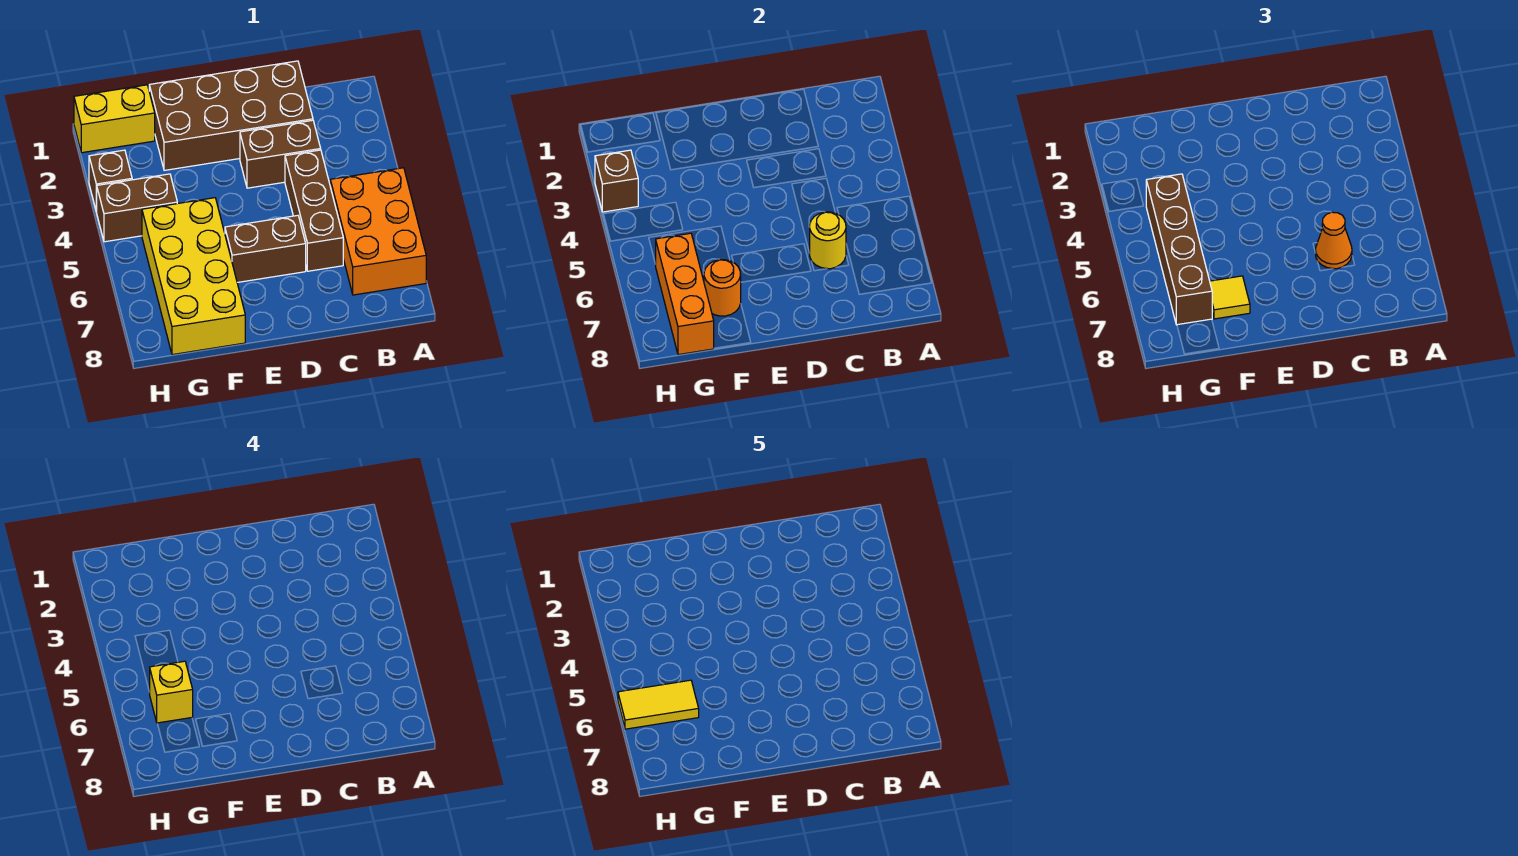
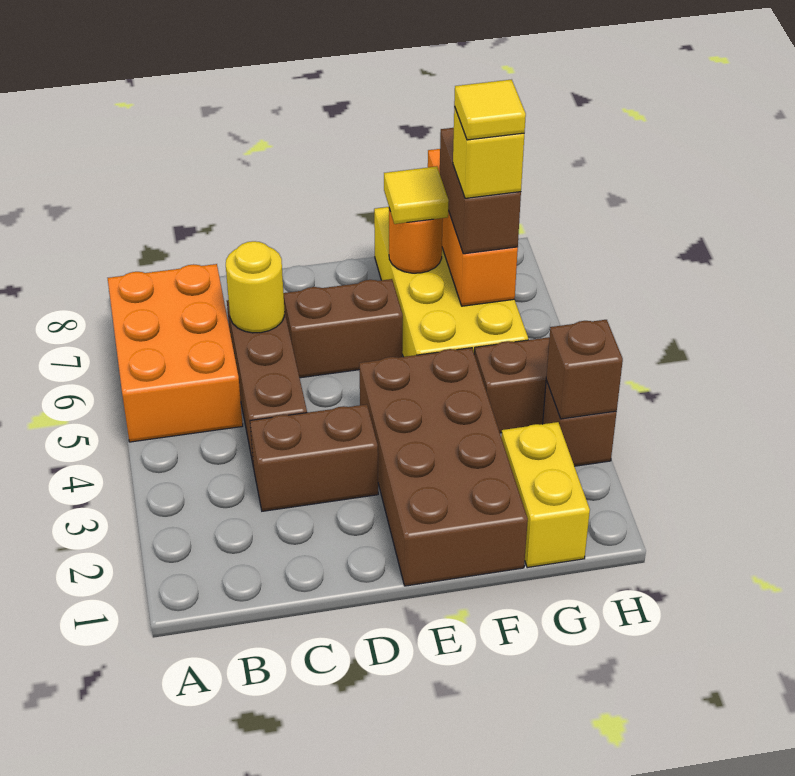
brown brick C1:F2 level 1 -> brown brick E1:F4 level 1
orange cone C6 level 3 -> none
yellow brick G1:H1 level 1 -> yellow brick G1:G2 level 1
brown brick G4:G7 level 3 -> brown brick G6:G7 level 3
yellow tile G6:H6 level 5 -> yellow tile G6 level 5

